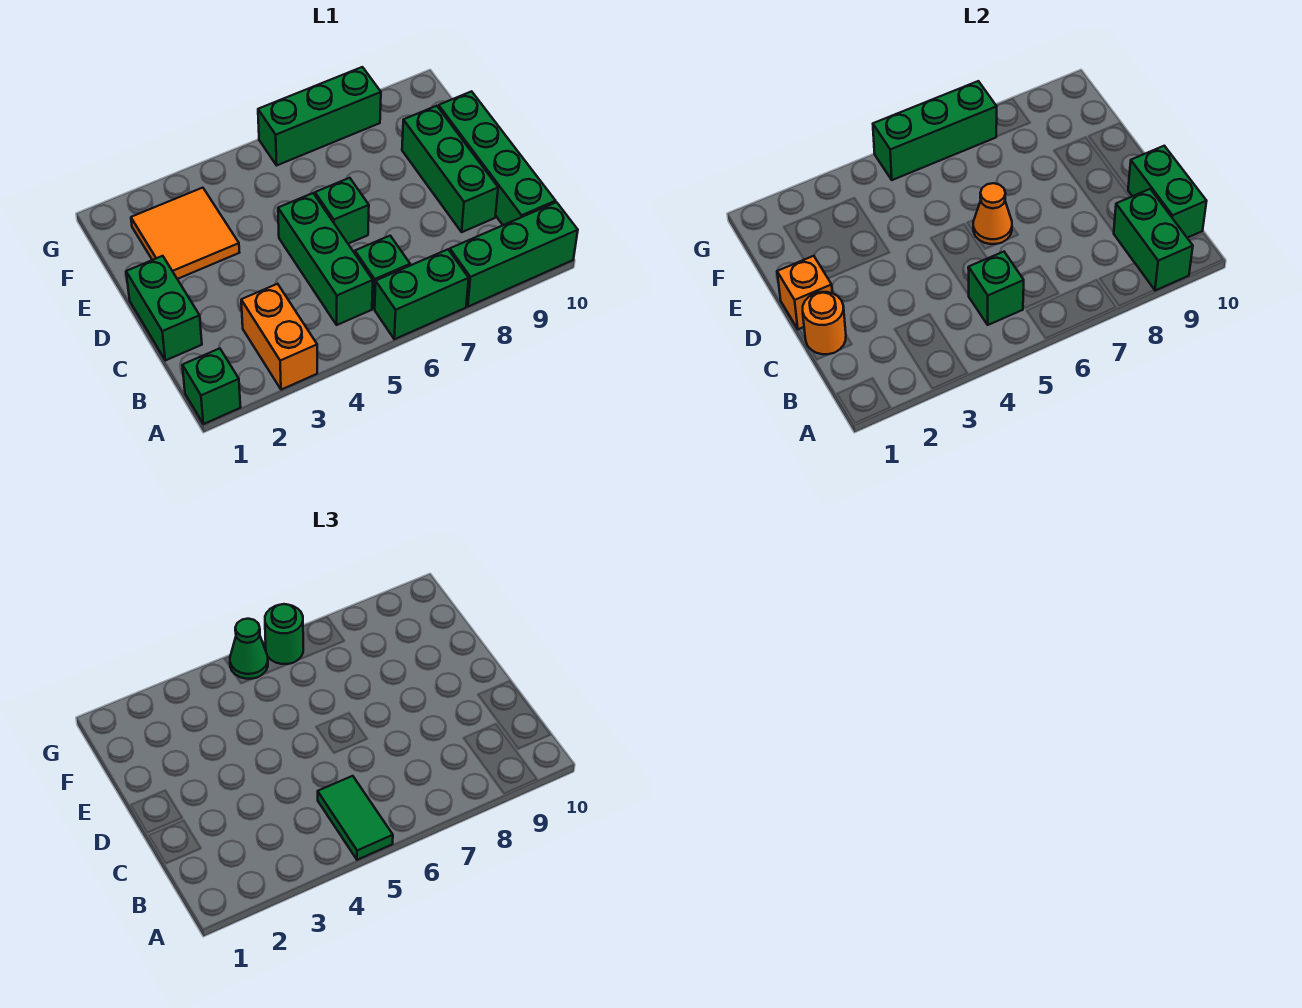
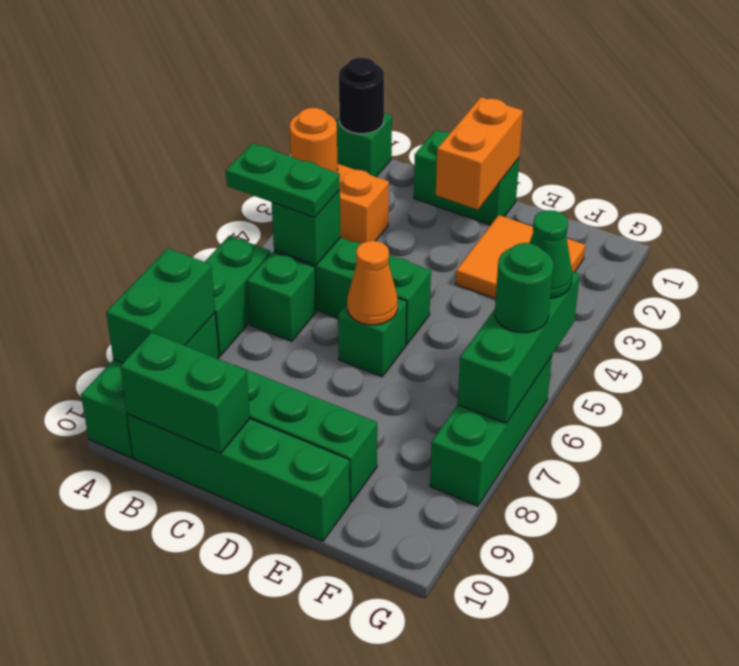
none -> black round brick A1 level 2
green tile A5:B5 level 3 -> green plate A5:B5 level 3
green brick A9:B9 level 2 -> green brick A8:A9 level 2
orange round brick C1 level 2 -> orange round brick A3 level 2
orange brick D1 level 2 -> orange brick D1:D2 level 2

